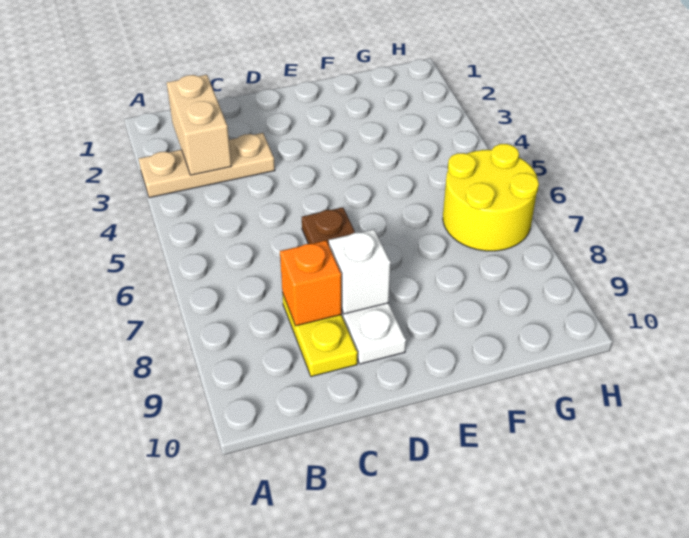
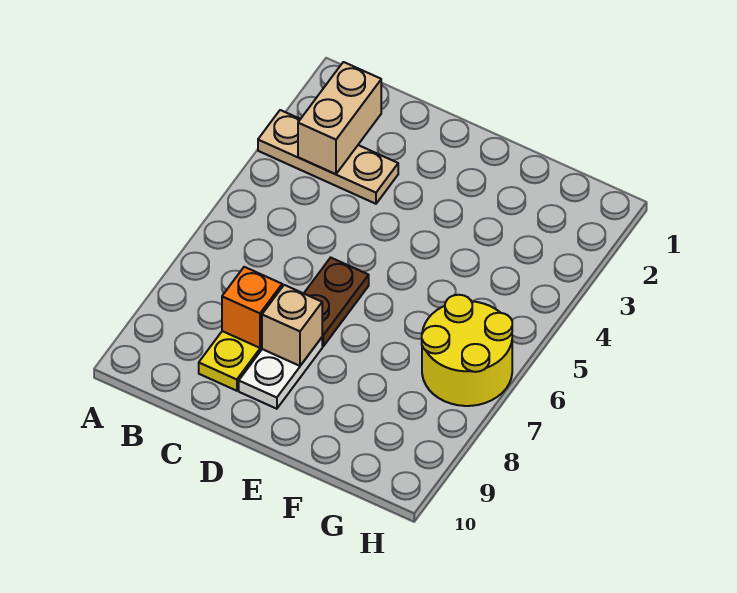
white brick D8 level 2 -> tan brick D8 level 2

